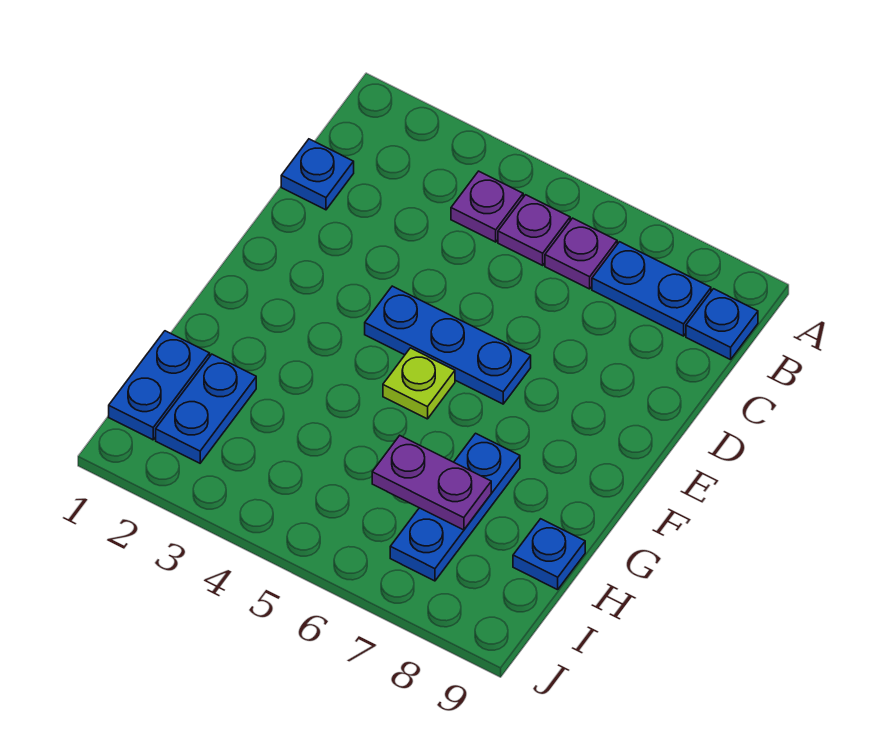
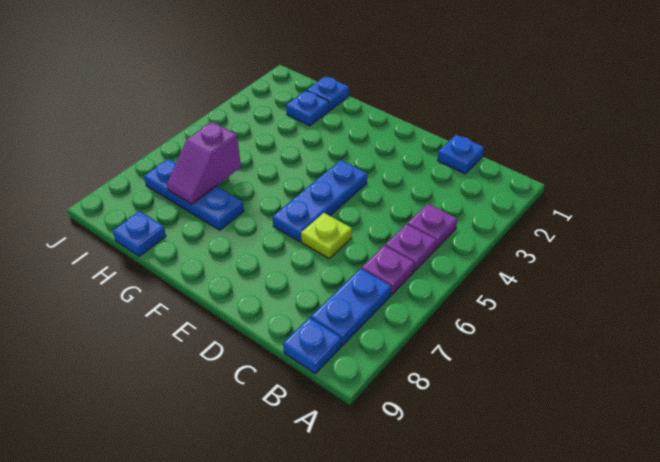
lime plate F5 level 1 -> lime plate D6 level 1
blue plate H1:I1 level 1 -> blue plate H1 level 1
blue plate H2:I2 level 1 -> blue plate H2 level 1
purple plate H6:H7 level 2 -> purple slope H6:H7 level 2 top 6

